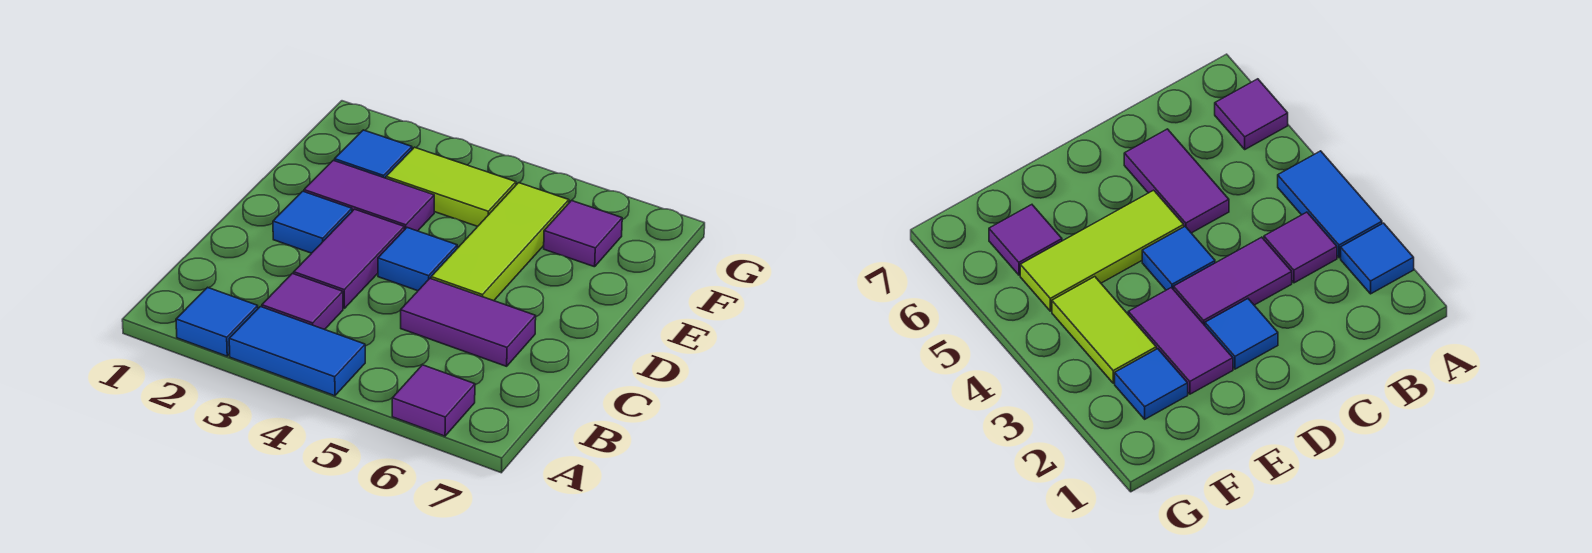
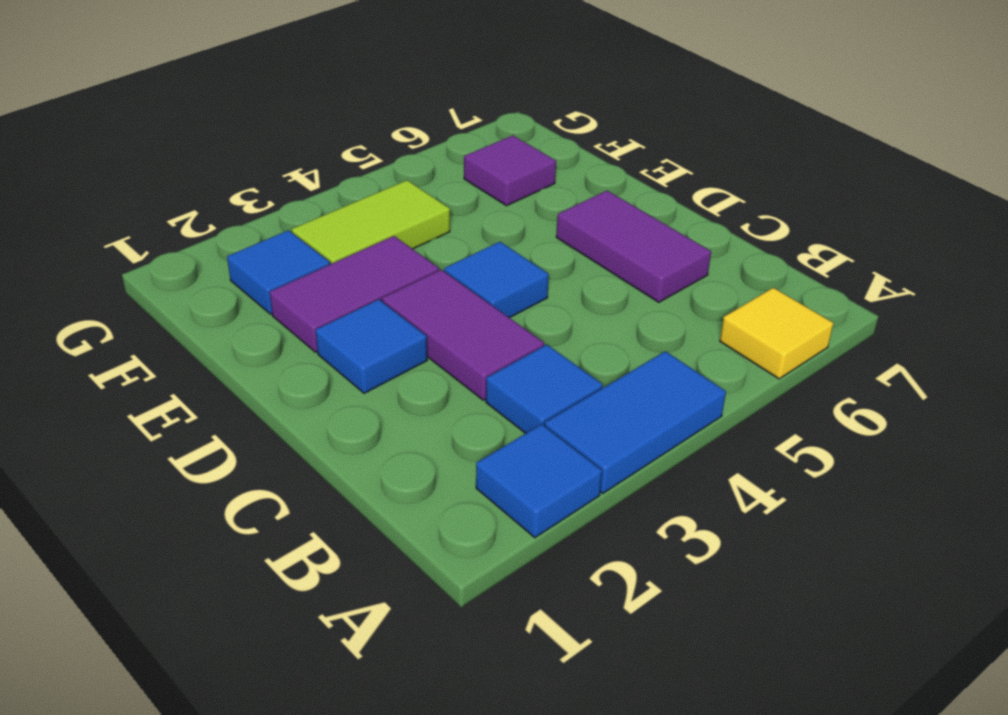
purple tile A6 level 1 -> yellow tile A6 level 1
purple tile B3 level 1 -> blue tile B3 level 1
purple tile C5:C6 level 1 -> purple tile C6:D6 level 1
lime tile D5:F5 level 1 -> none

